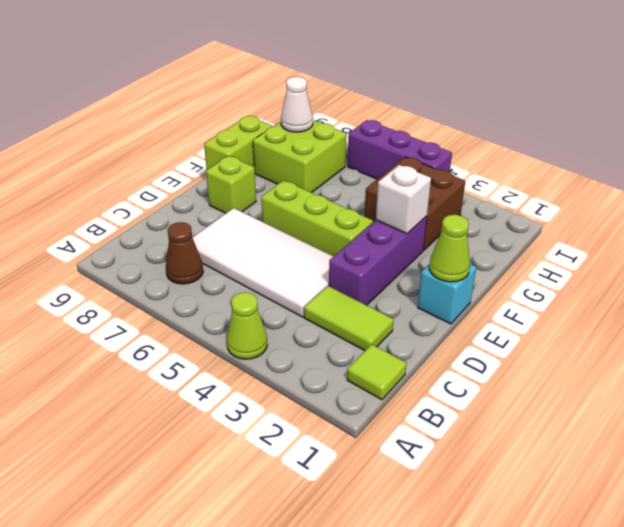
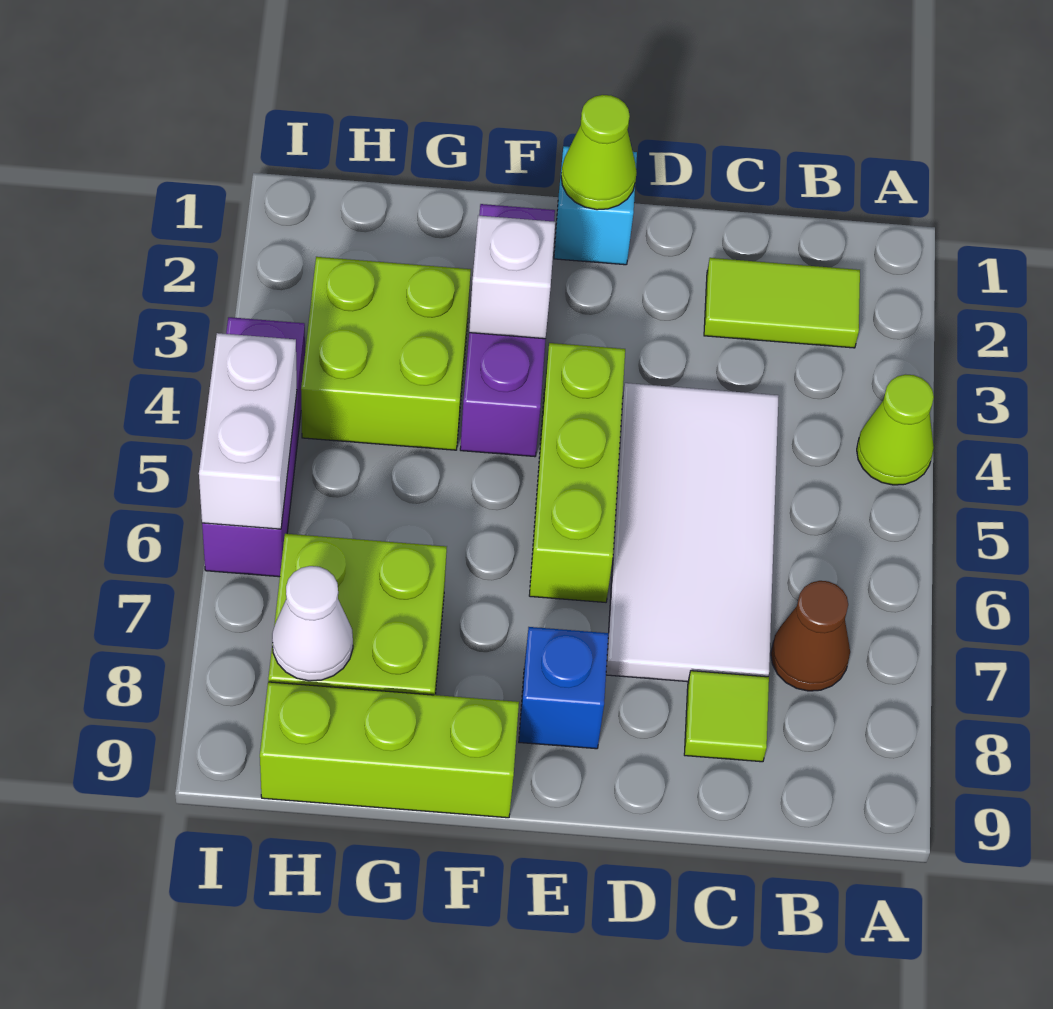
lime tile B1 level 1 -> lime tile C8 level 1
lime tile C2:C3 level 1 -> lime tile B2:C2 level 1
purple brick D3:F3 level 1 -> purple brick F2:F4 level 1
lime brick E8 level 1 -> blue brick E8 level 1
lime brick F9:G9 level 1 -> lime brick F9:H9 level 1
brown brick G3:H4 level 1 -> lime brick G3:H4 level 1
none -> white brick I5:I6 level 2

